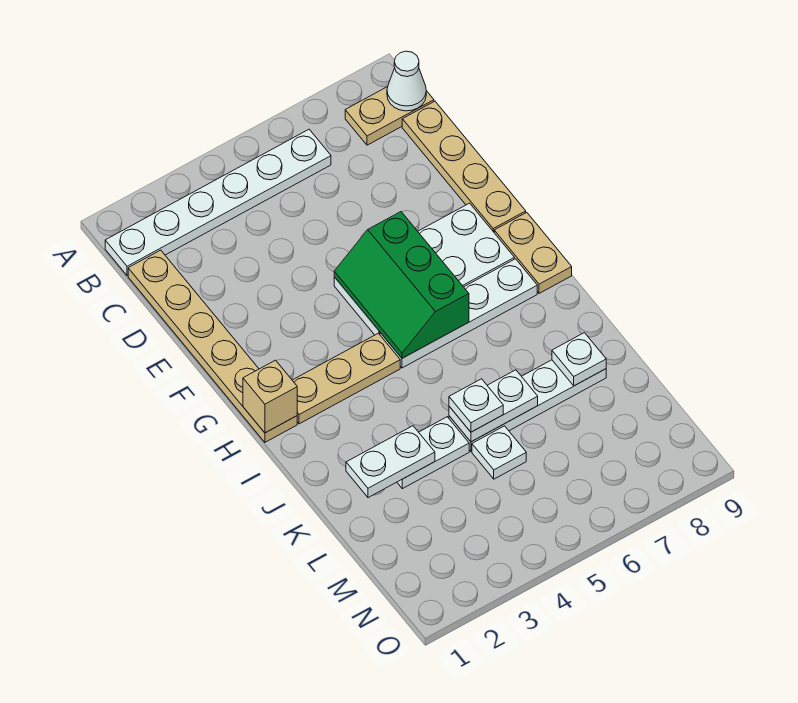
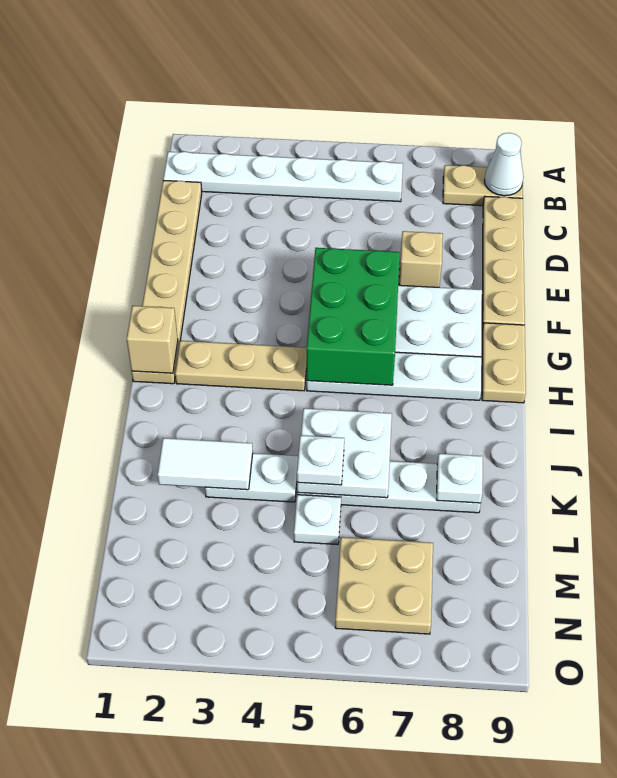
none -> tan brick E7 level 1
green slope F5:H6 level 2 top 6 -> green brick F5:H6 level 2
white plate K2:K3 level 2 -> white tile K2:K3 level 2
white plate K5:K6 level 2 -> white plate J5:K6 level 2
none -> tan plate M6:N7 level 1

